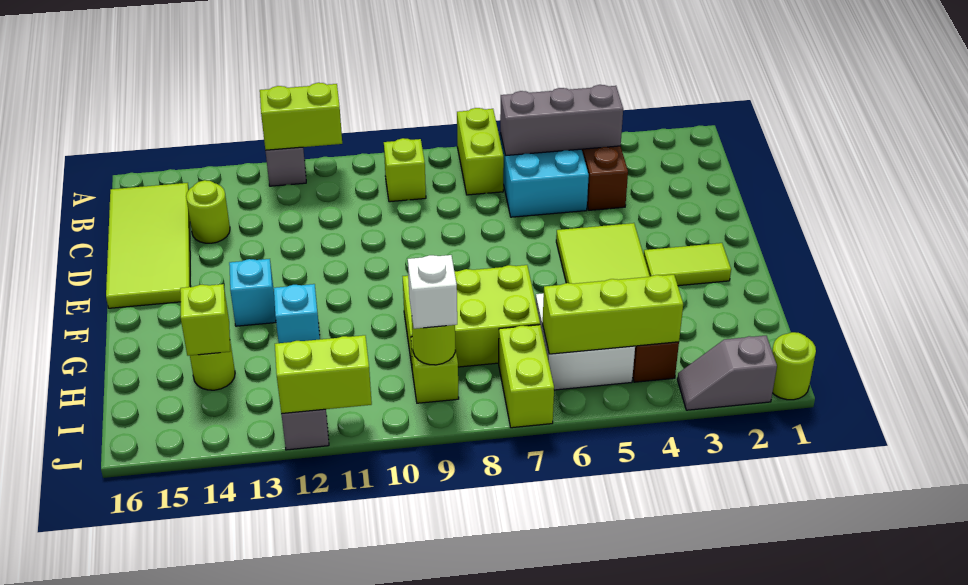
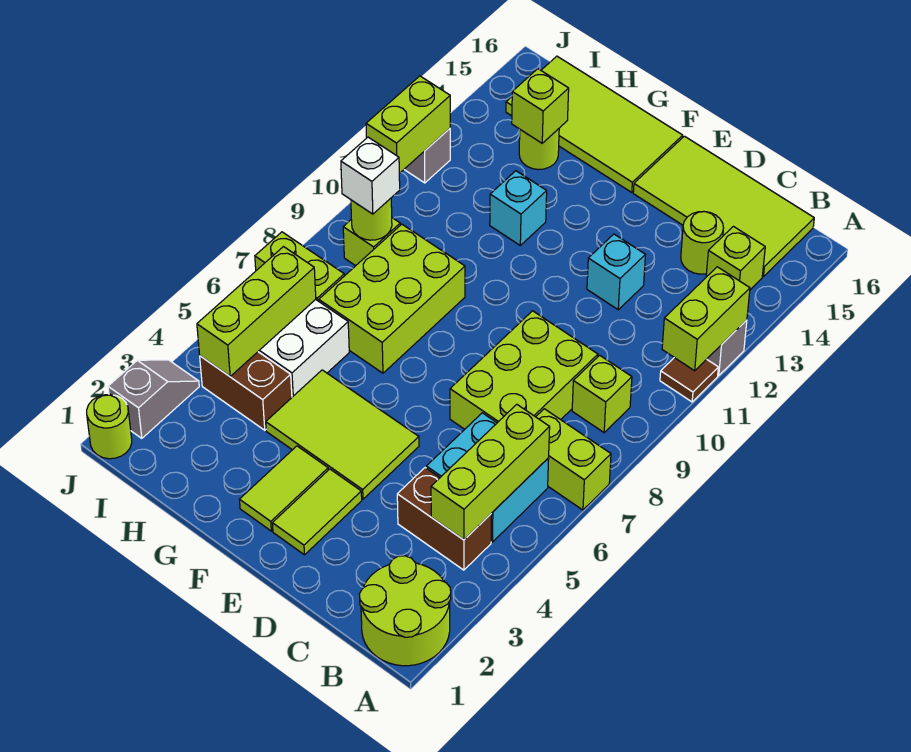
none -> lime round brick A1:B2 level 1
none -> brown tile A11 level 1
grey brick B4:B6 level 2 -> lime brick B4:B6 level 2
none -> lime brick B14 level 1
none -> lime brick C7:D9 level 1
none -> lime tile E2:E3 level 1
cyan brick F13 level 1 -> cyan brick D12 level 1
none -> lime tile F15:I16 level 1

